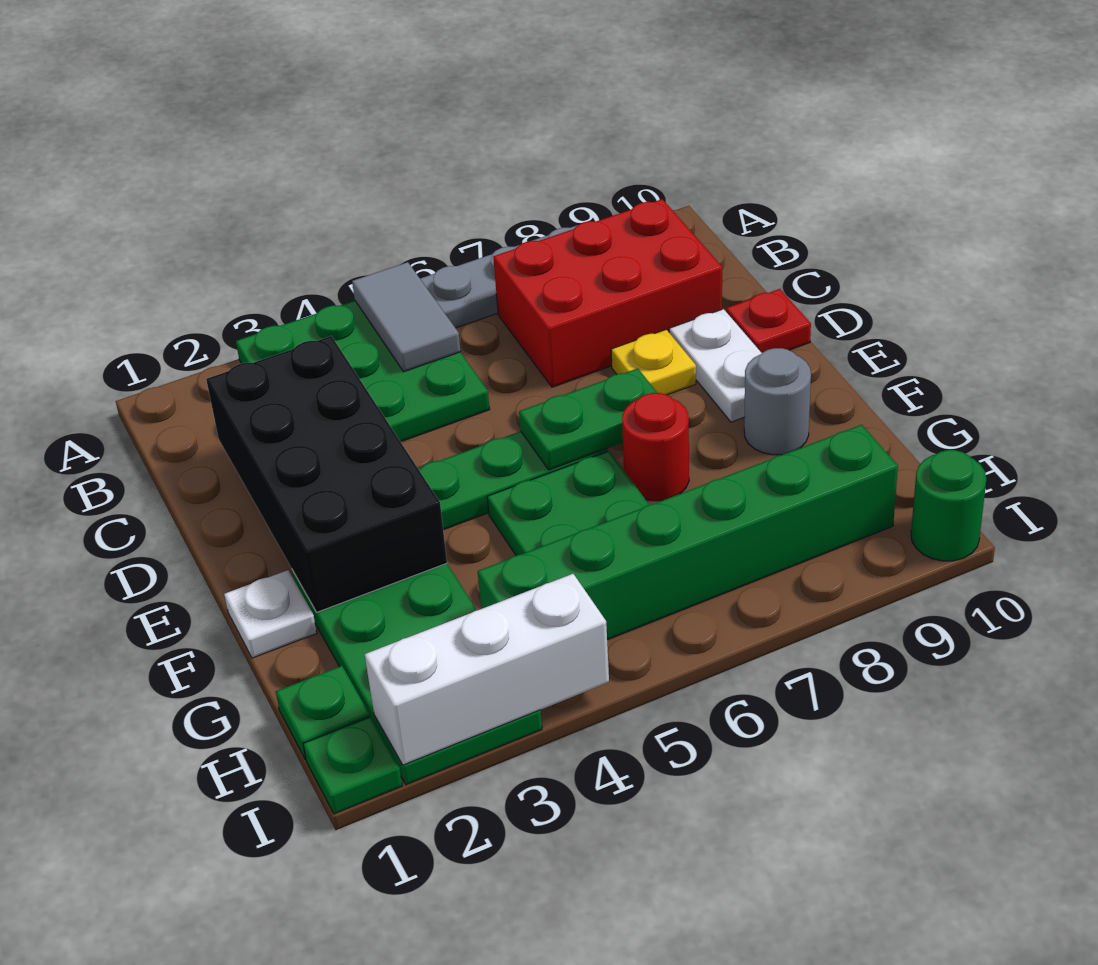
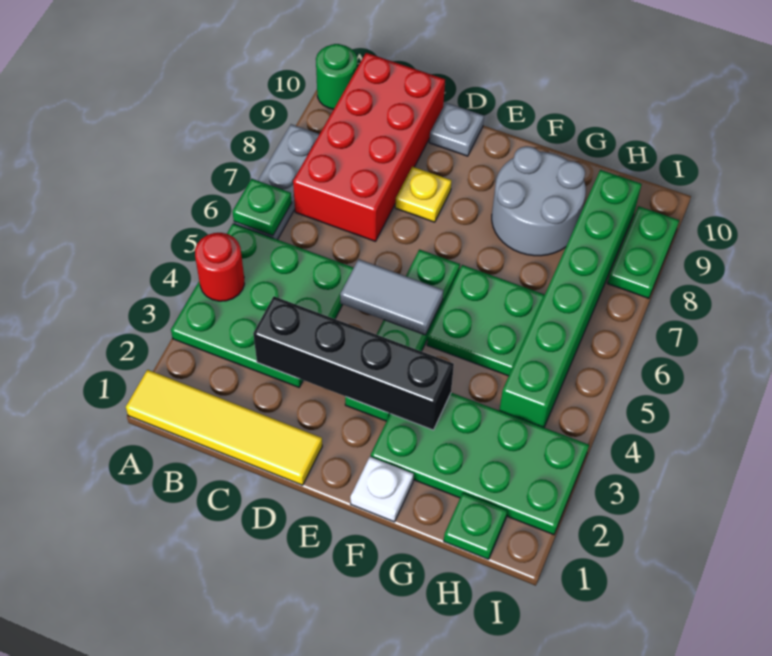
none -> yellow tile A1:D1 level 1
grey tile A5:B5 level 2 -> grey tile D5:E5 level 2
red brick B7:C9 level 1 -> red brick B7:C10 level 1
black brick C2:F3 level 2 -> black brick C3:F3 level 2
white plate D9:E9 level 1 -> none
red plate D10 level 1 -> grey plate D10 level 1
green plate E6:E7 level 2 -> green plate I8:I9 level 1
red round brick F7 level 1 -> red round brick A4 level 2
grey round brick F9 level 1 -> grey round brick F8:G9 level 1
green plate I1 level 1 -> green plate A6 level 2
white brick I2:I4 level 2 -> none
green round brick I10 level 1 -> green round brick A10 level 1

